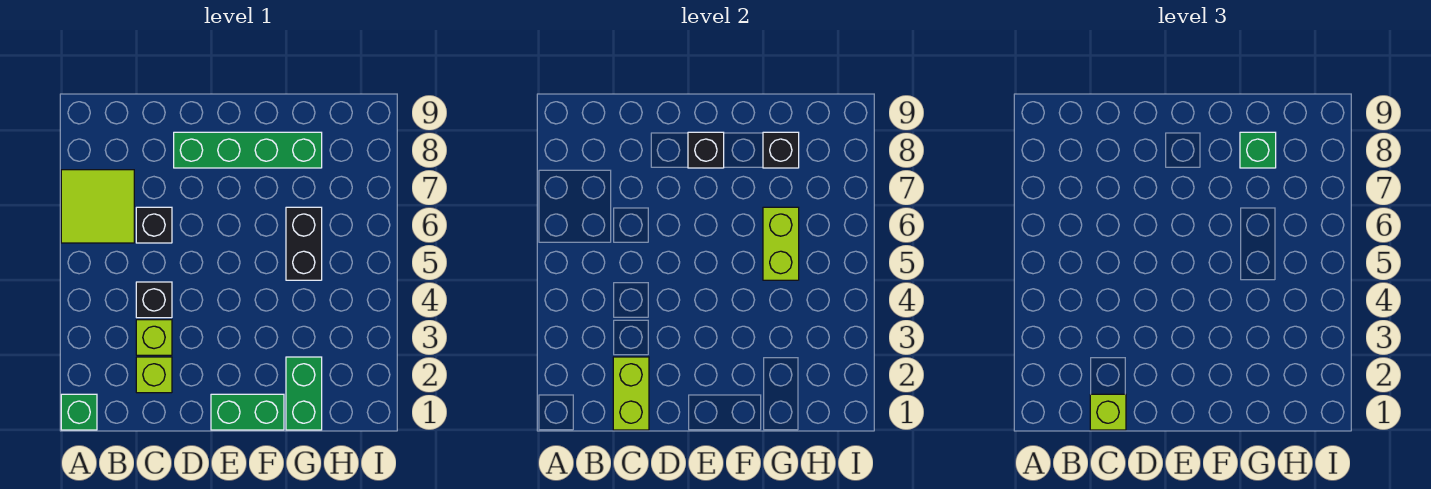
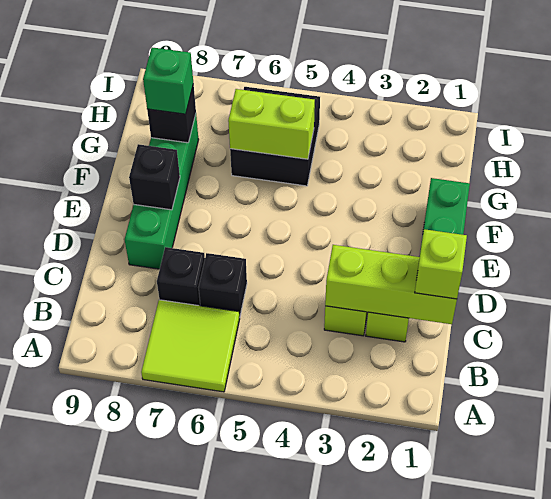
green brick A1 level 1 -> none
lime brick C1:C2 level 2 -> lime brick C1:C3 level 2
black brick C4 level 1 -> black brick C7 level 1
green brick G1:G2 level 1 -> none
black brick G5:G6 level 1 -> black brick G5:H6 level 1

